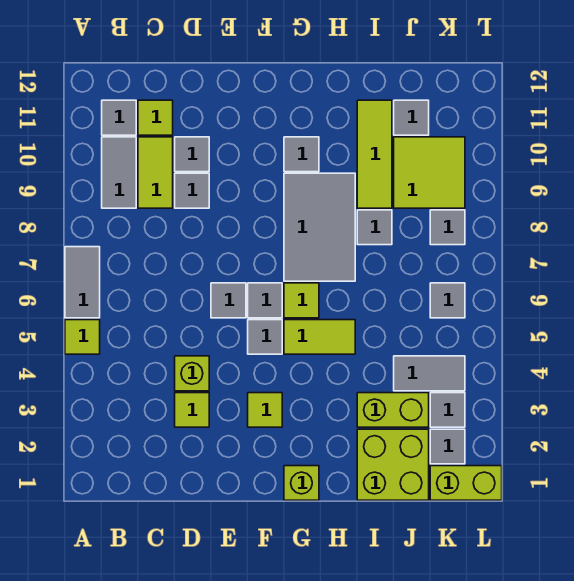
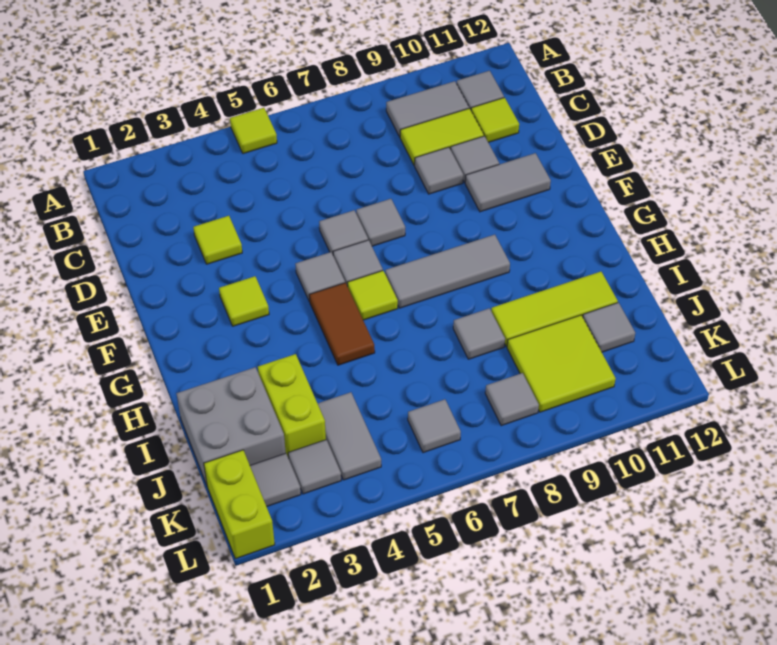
grey tile A6:A7 level 1 -> grey tile E10:E11 level 1
lime brick D4 level 1 -> none
lime brick G1 level 1 -> none
lime tile G5:H5 level 1 -> brown tile G5:H5 level 1
grey tile G7:H9 level 1 -> grey tile G7:G9 level 1
grey tile G10 level 1 -> grey tile E7 level 1
lime brick I1:J2 level 1 -> grey brick I1:J2 level 1

